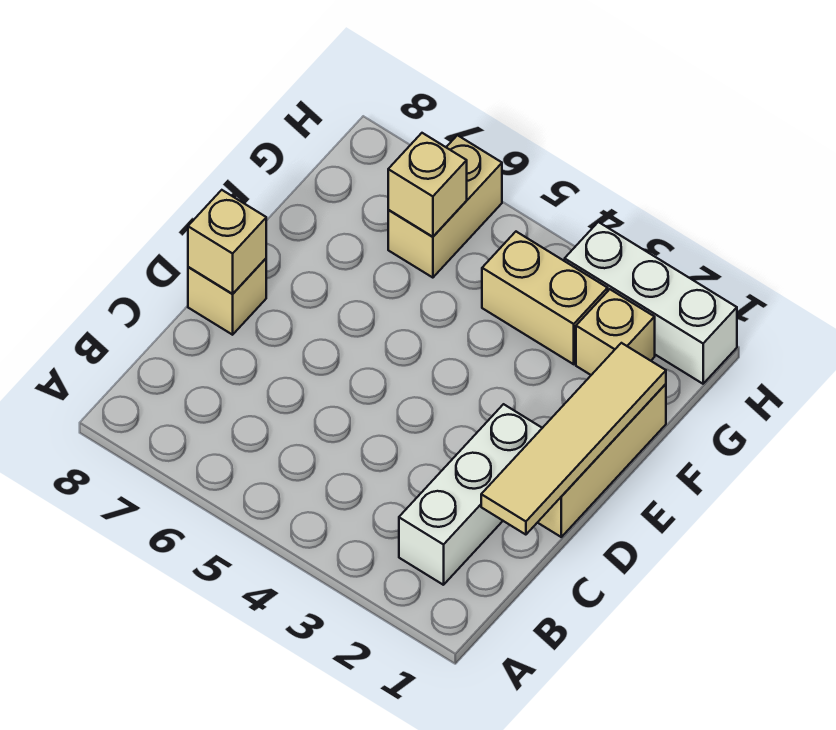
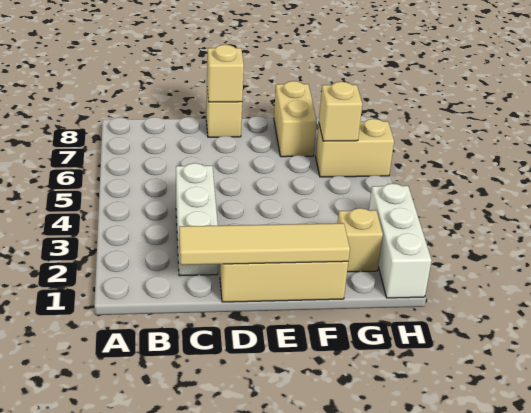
white brick B2:D2 level 1 -> white brick C2:C4 level 1
tan brick G3:G4 level 1 -> tan brick F7:F8 level 1

